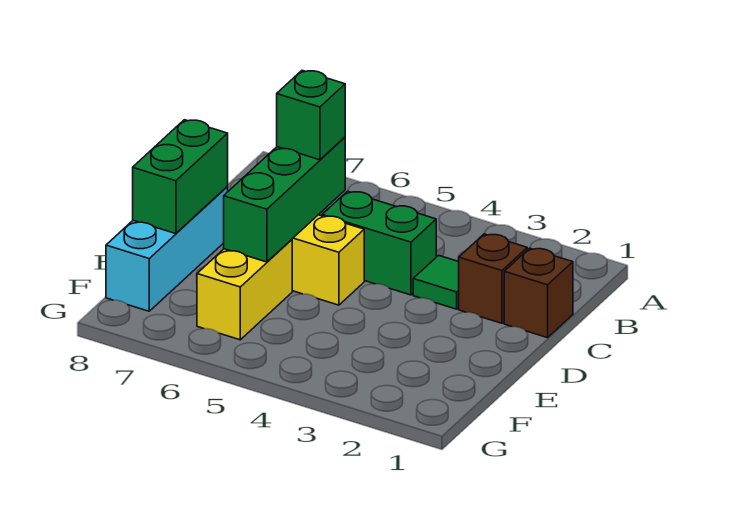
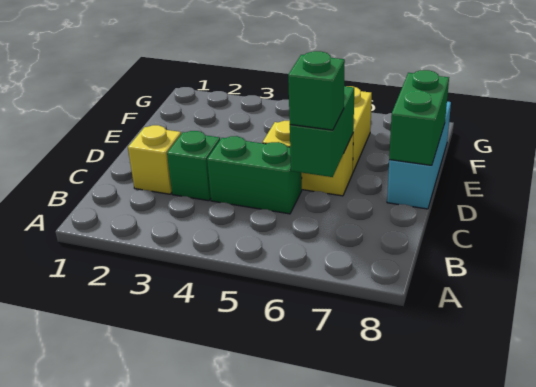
brown brick C1 level 1 -> none
brown brick C2 level 1 -> yellow brick C2 level 1
green tile C3 level 1 -> green brick C3 level 1
green brick C6:E6 level 2 -> green brick C6:D6 level 2

